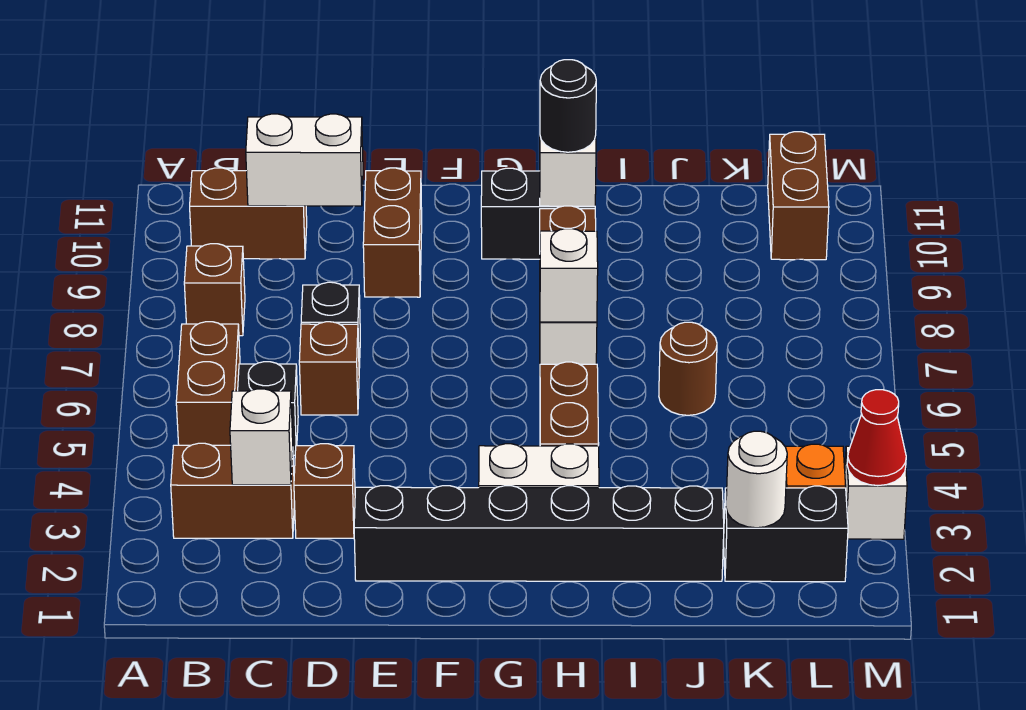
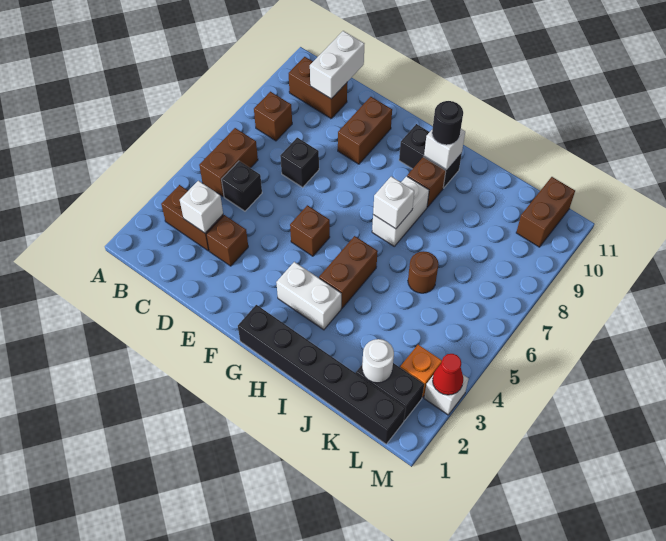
white brick C10:D10 level 2 -> white brick C10:C11 level 2
brown brick D6 level 1 -> brown brick F5 level 1
black brick E2:J2 level 1 -> black brick G1:L1 level 1

